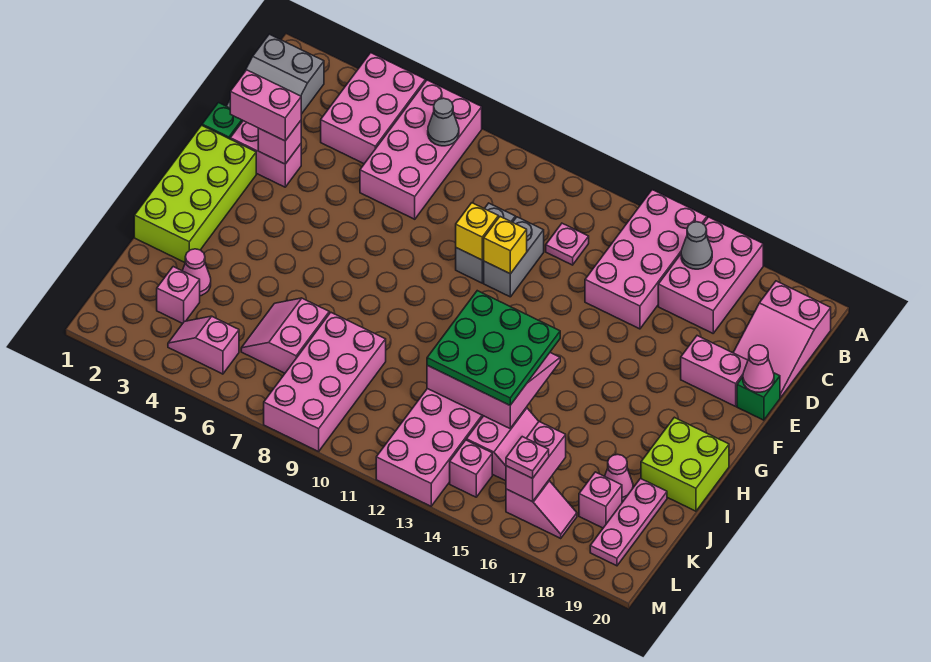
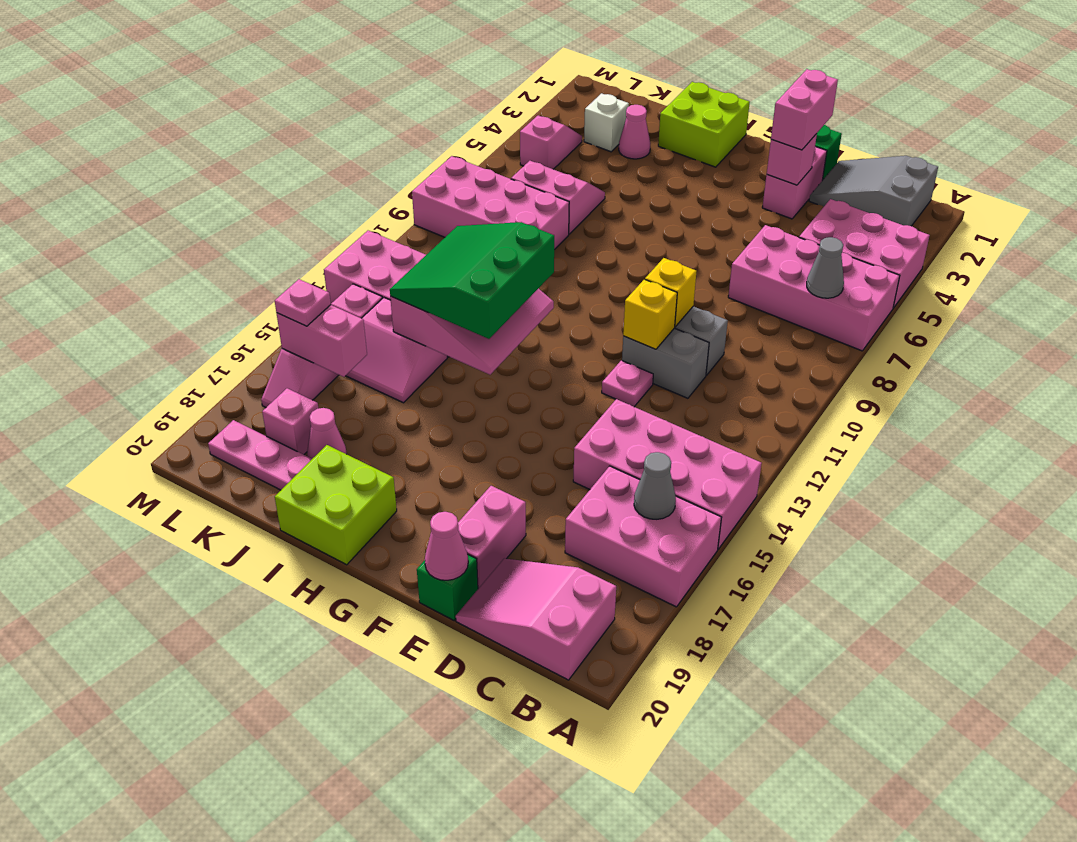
pink plate C12 level 1 -> pink plate E12 level 1
lime brick F1:I2 level 1 -> lime brick H1:I2 level 1
green plate H12:J14 level 3 -> green slope H12:J14 level 3 top H
pink brick K3 level 1 -> white brick K3 level 1

